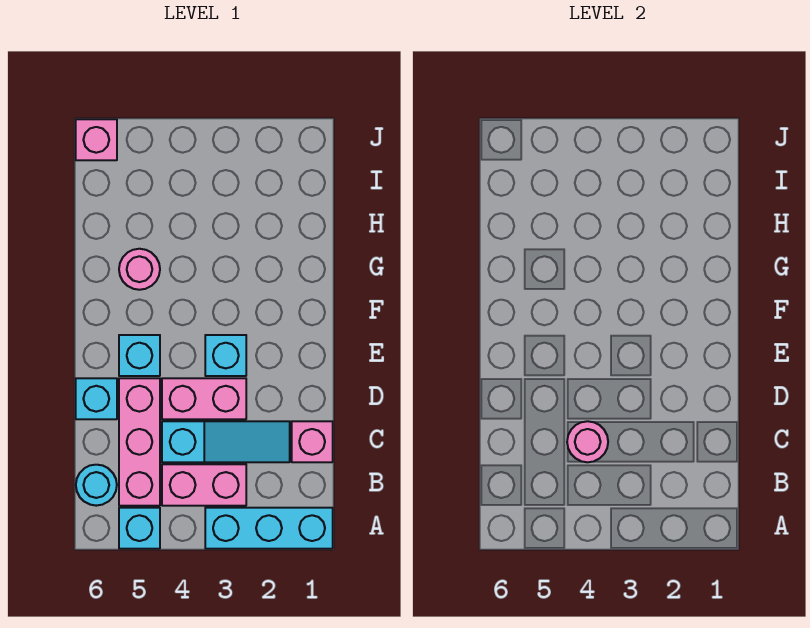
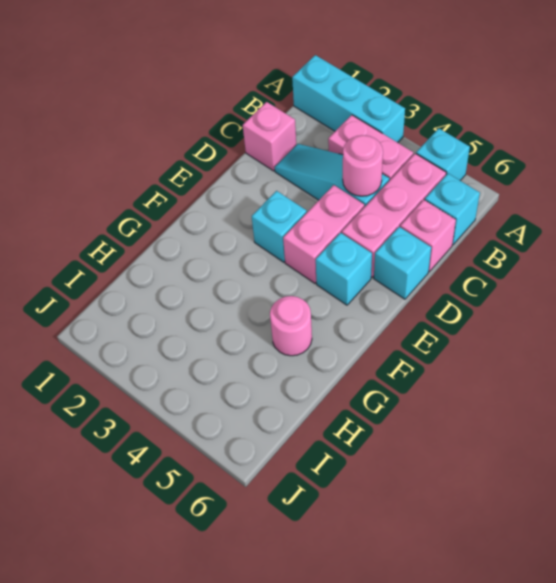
cyan round brick B6 level 1 -> cyan brick B6 level 1
pink brick D3:D4 level 1 -> pink brick D4:E4 level 1
pink brick J6 level 1 -> pink brick C6 level 1

